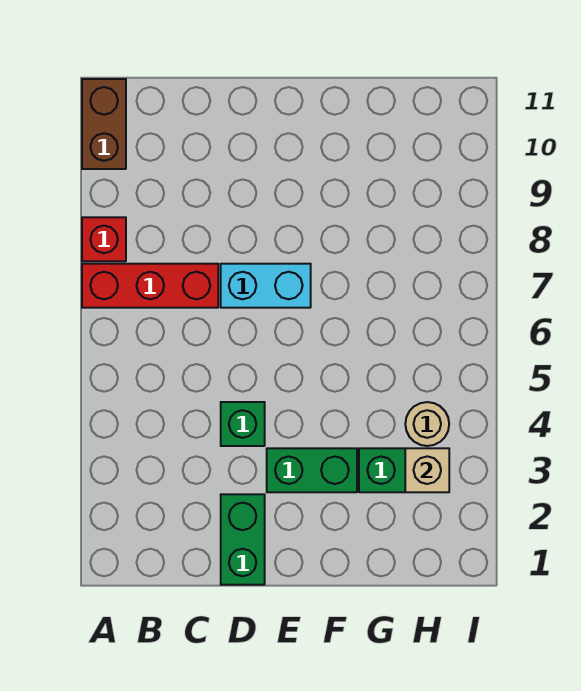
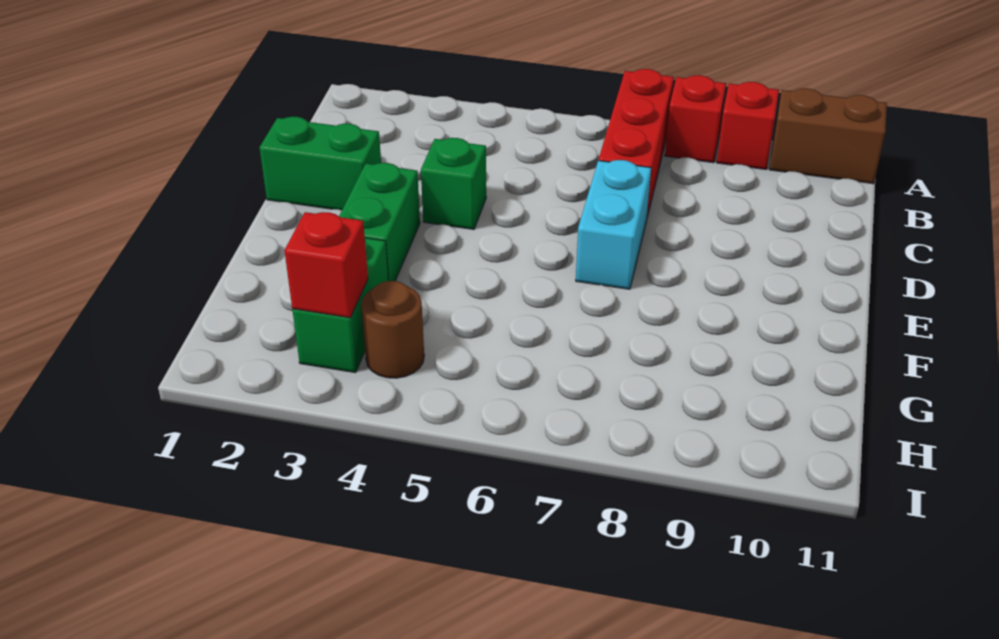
none -> red brick A9 level 1
tan brick H3 level 2 -> red brick H3 level 2
tan round brick H4 level 1 -> brown round brick H4 level 1

